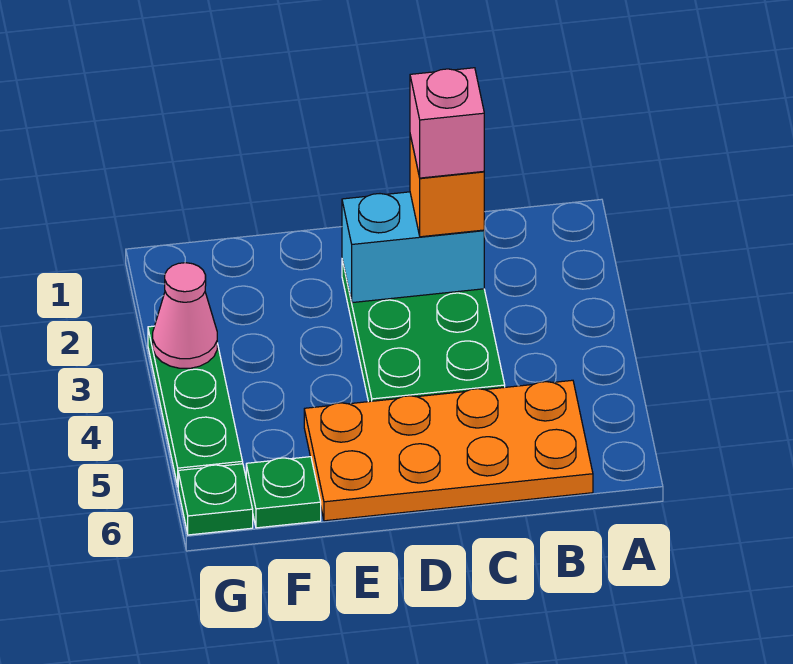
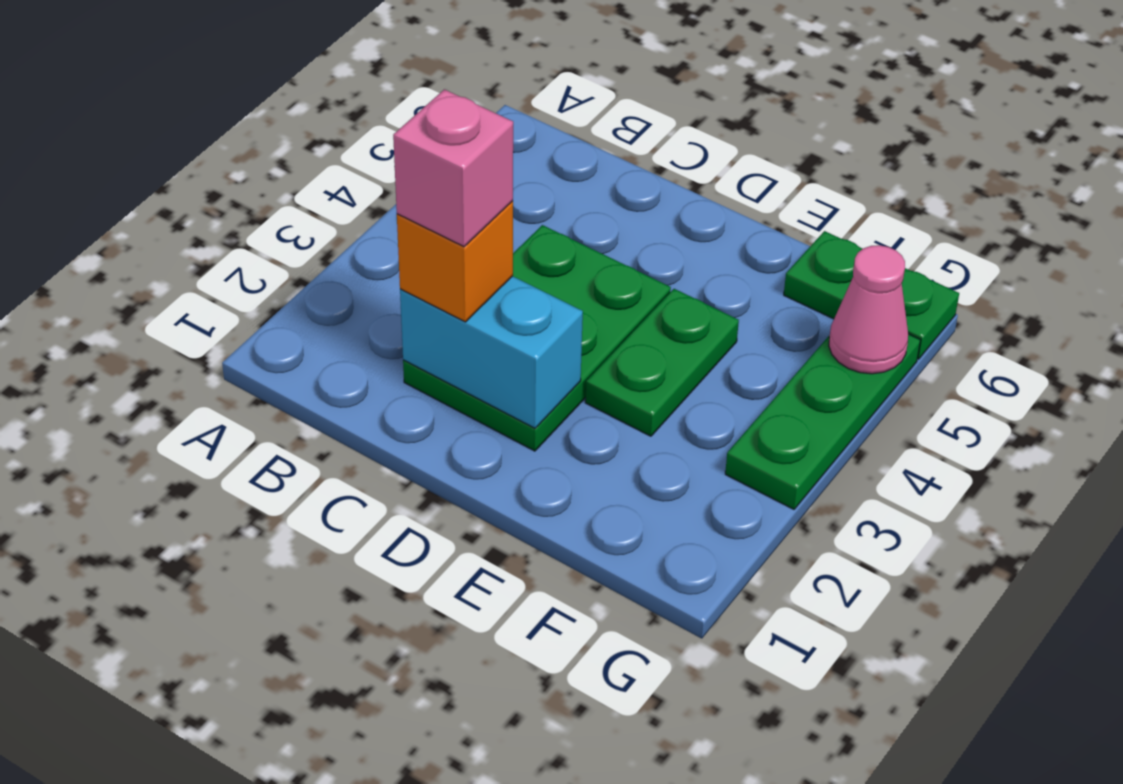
orange plate B5:E6 level 1 -> none
none -> green plate E3:E4 level 1
pink cone G3 level 2 -> pink cone G5 level 2

